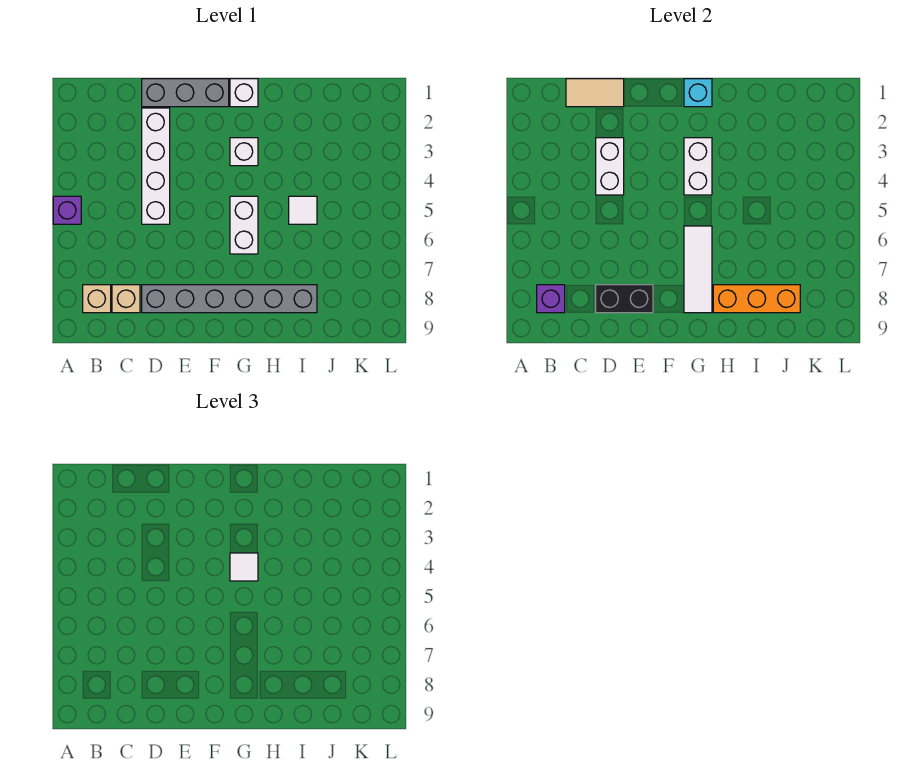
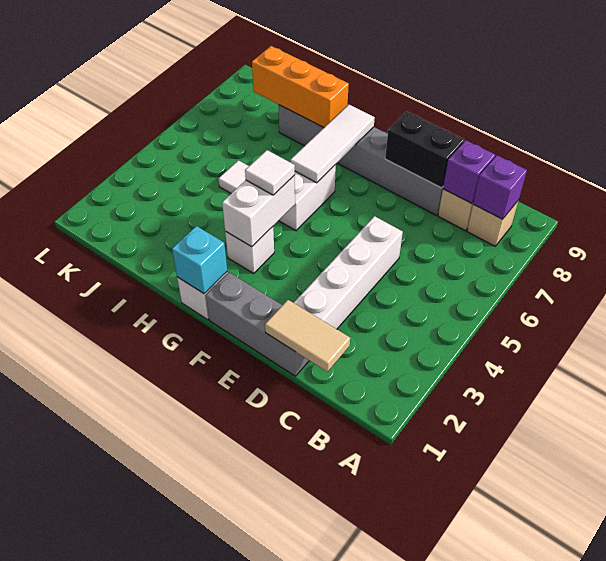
purple brick A5 level 1 -> purple brick C8 level 2
white brick D3:D4 level 2 -> none

